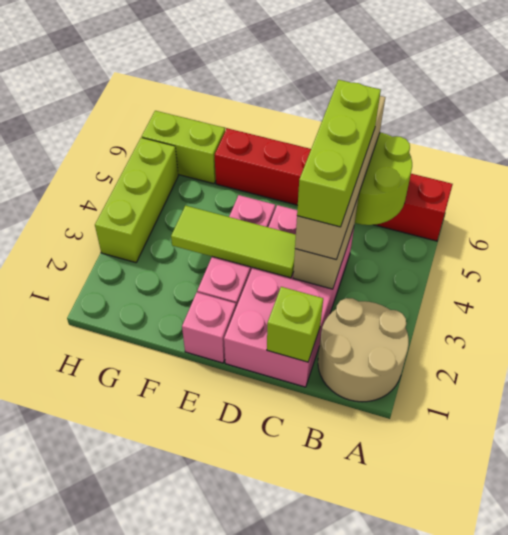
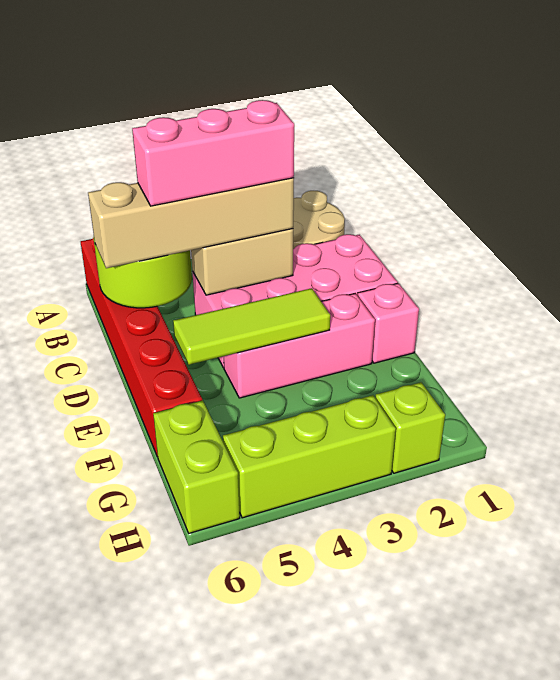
lime brick C1 level 2 -> lime brick H2 level 1
lime brick C3:C5 level 4 -> pink brick C3:C5 level 4
lime tile D3:F3 level 2 -> lime tile E3:E5 level 2

